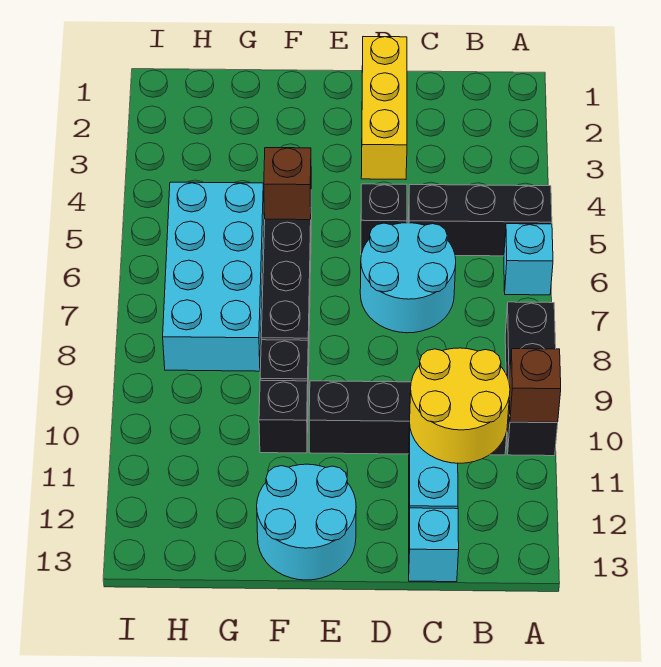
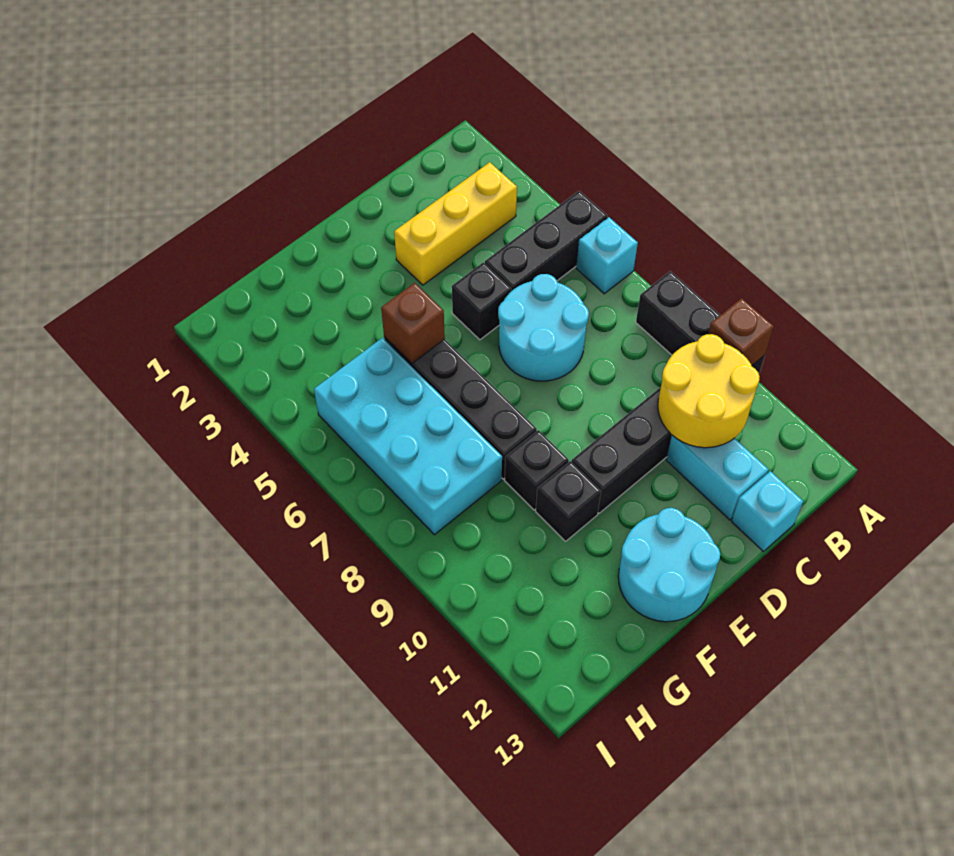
yellow brick D1:D3 level 1 -> yellow brick B3:D3 level 1

